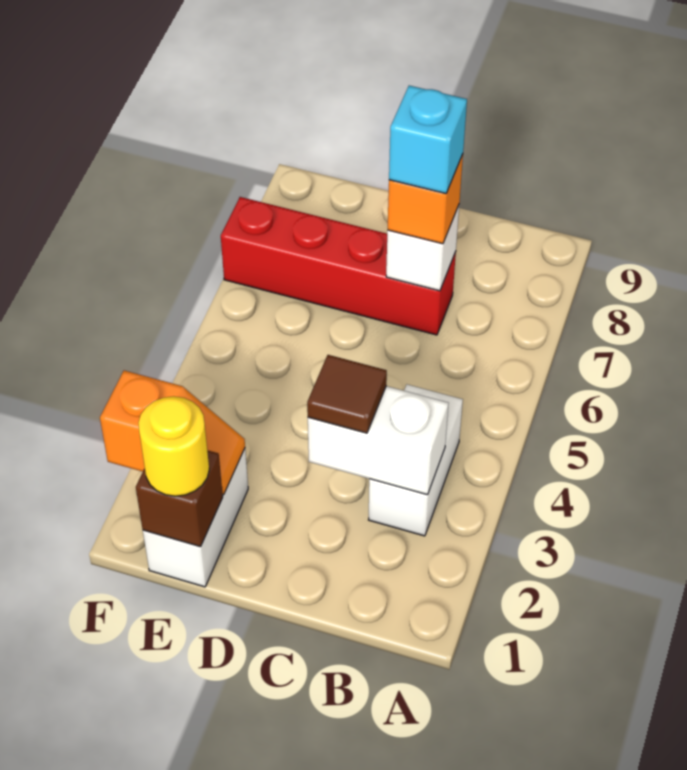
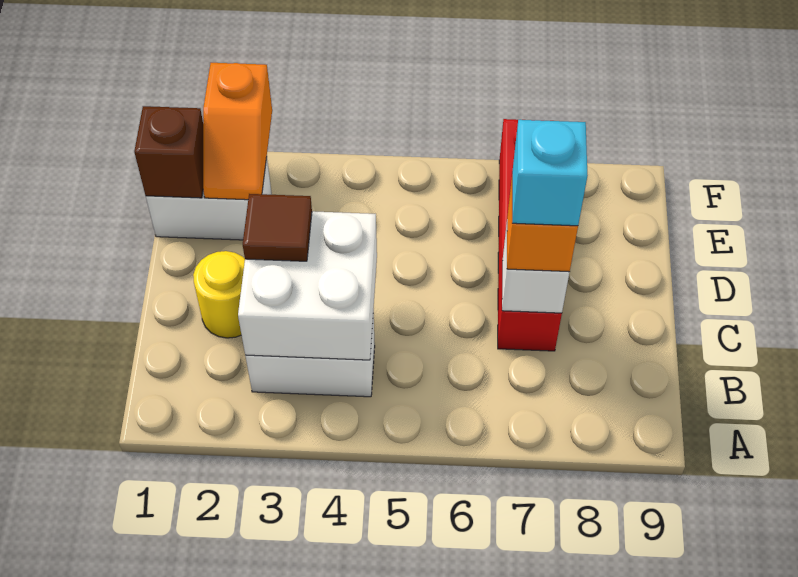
white brick B3:C3 level 2 -> white brick B3:C4 level 2
yellow round brick E1 level 3 -> yellow round brick C2 level 1

